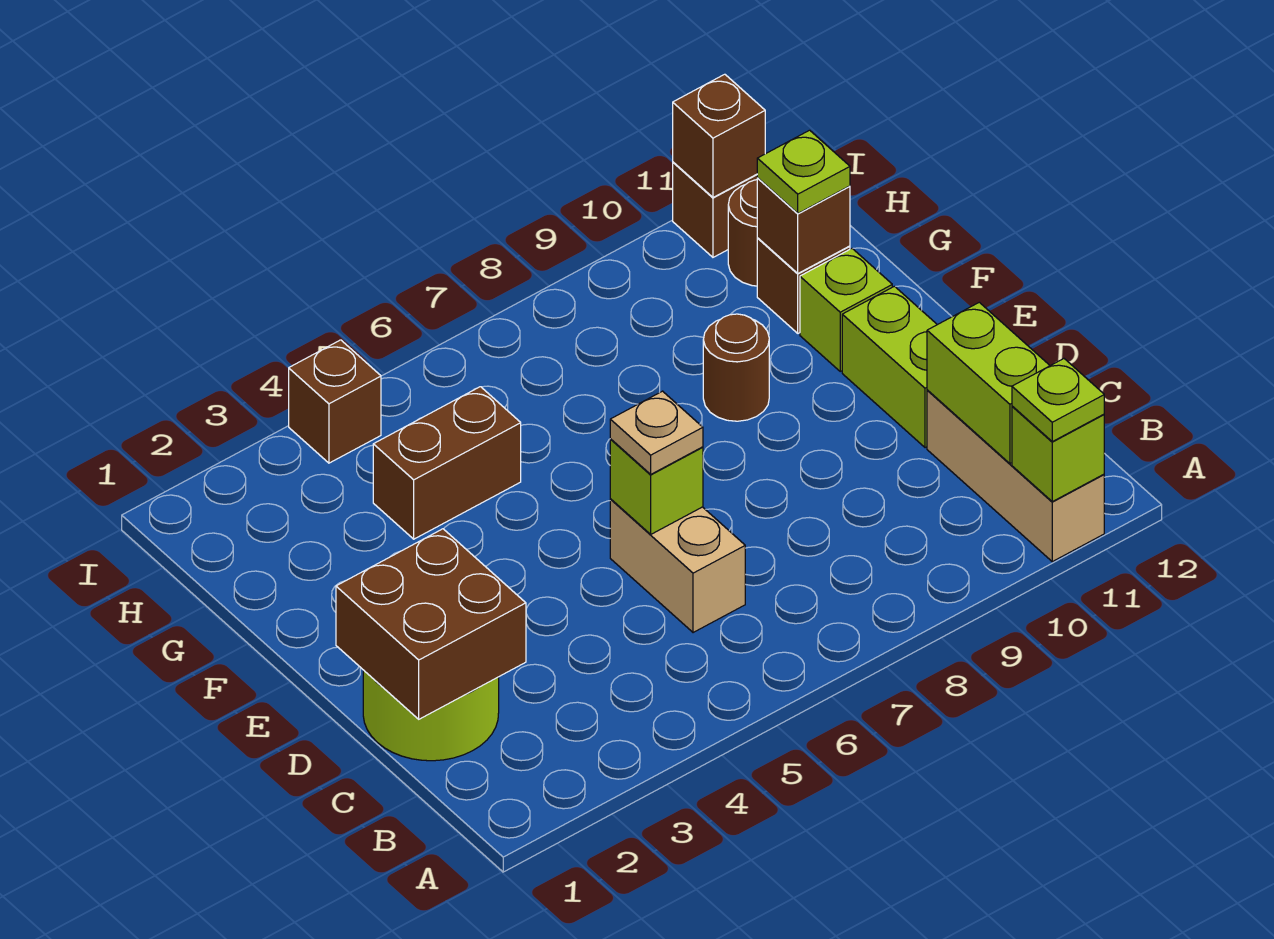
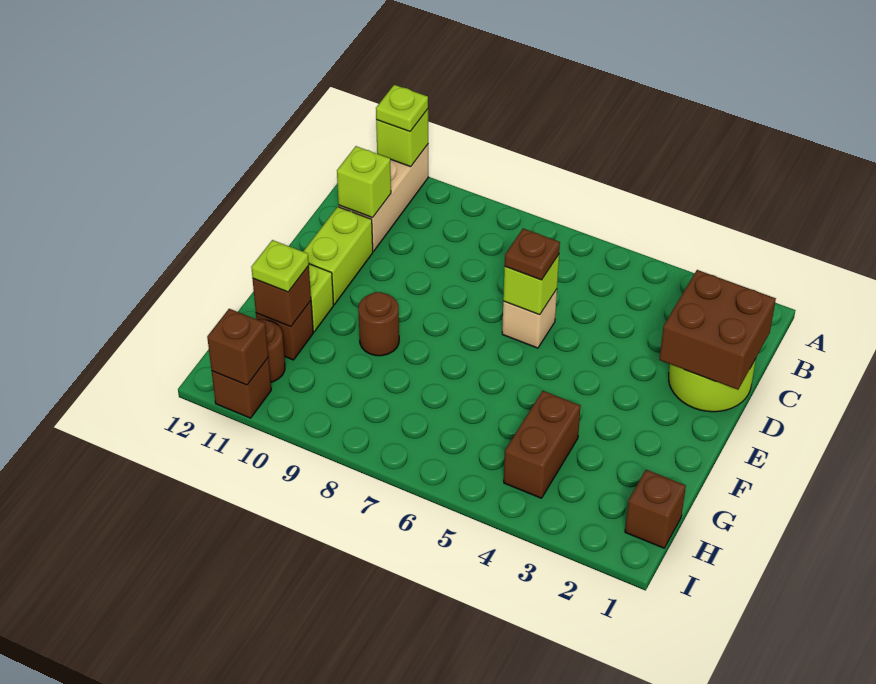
lime brick B11:C11 level 2 -> lime brick C11 level 2
tan brick C6:D6 level 1 -> tan brick D6 level 1
tan plate D6 level 3 -> brown plate D6 level 3
brown brick G4:G5 level 1 -> brown brick G4:H4 level 1
brown brick I4 level 1 -> brown brick H1 level 1

